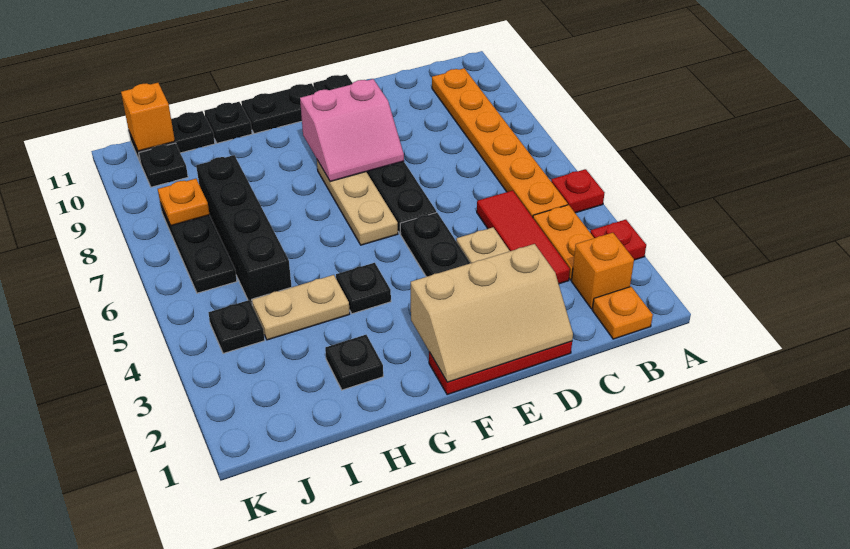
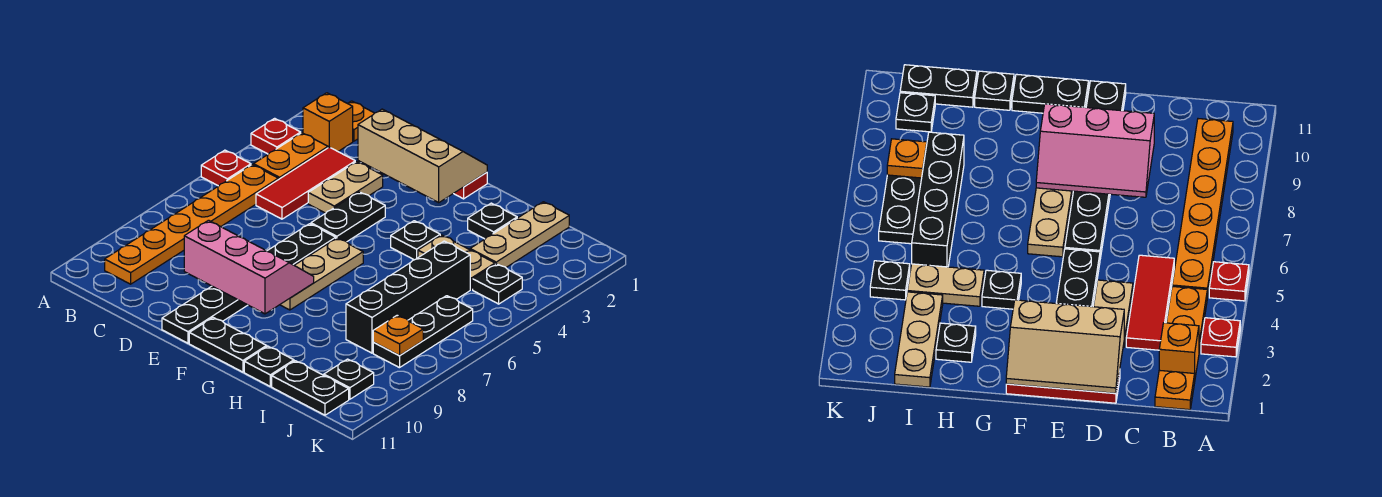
pink slope E8:F9 level 2 top 9 -> pink slope D8:F9 level 2 top 9
none -> tan plate I1:I3 level 1
orange brick J11 level 2 -> none

